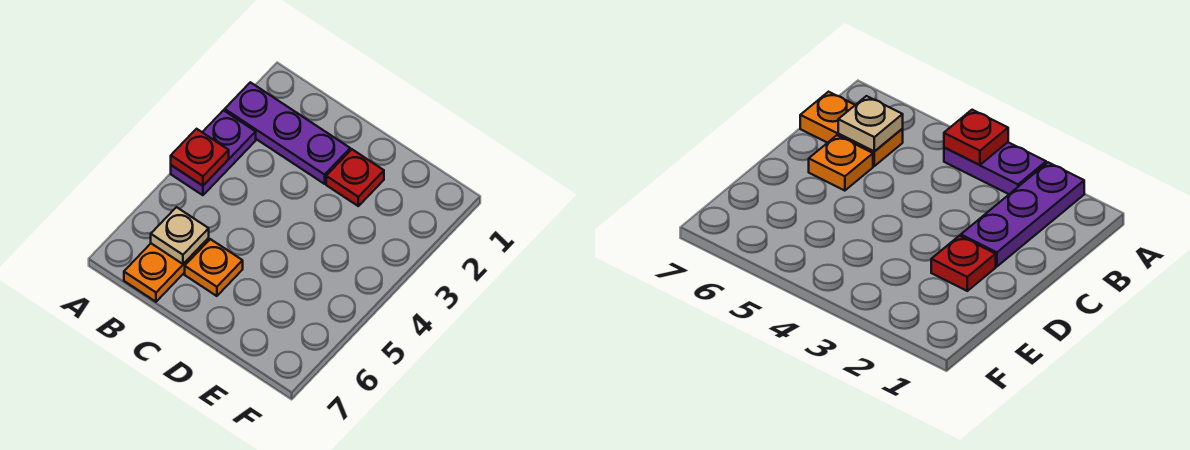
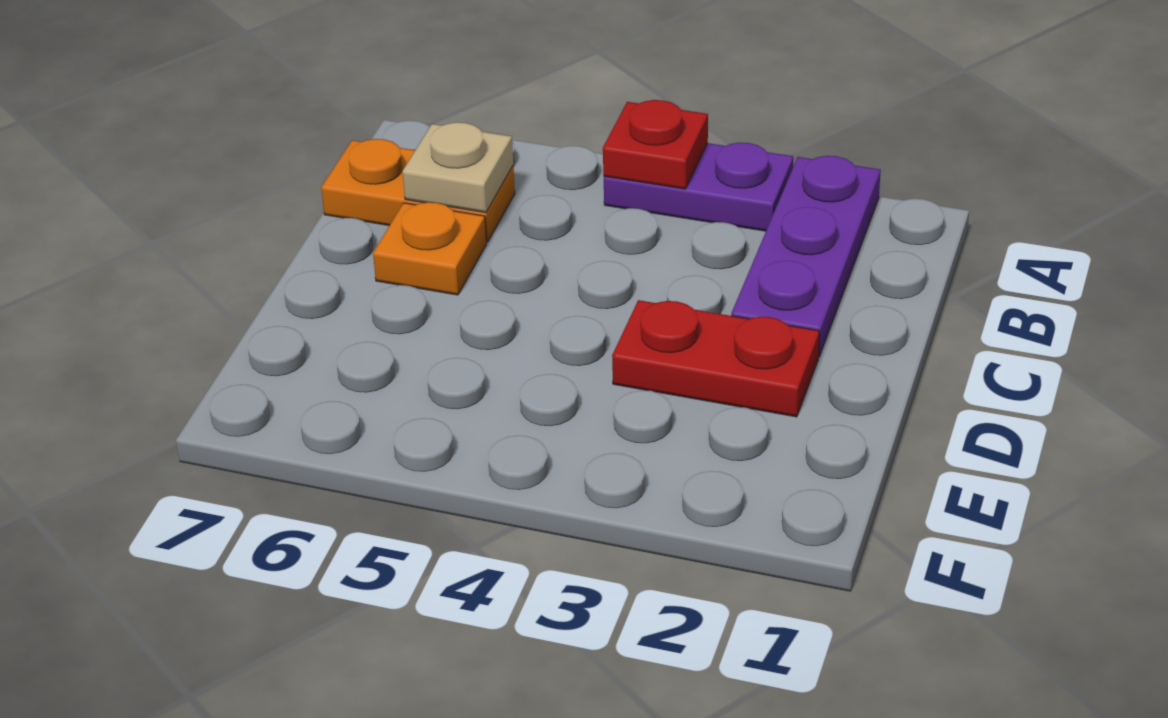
red plate D2 level 1 -> red plate D2:D3 level 1

